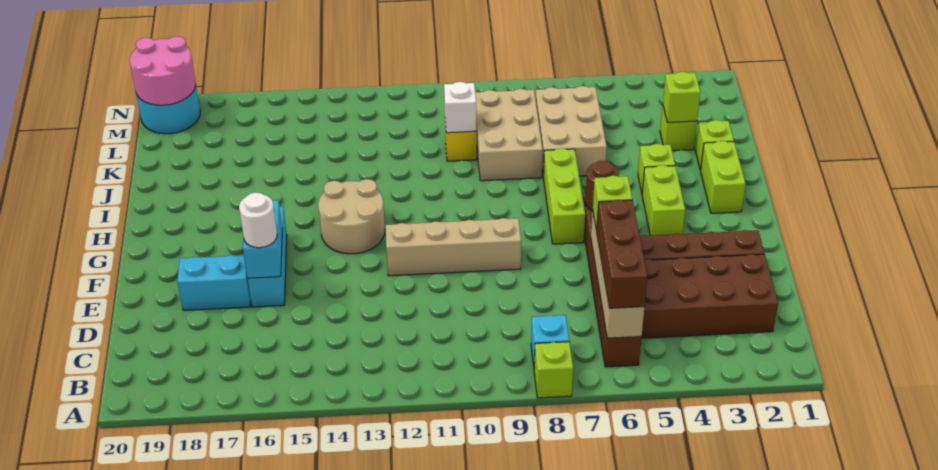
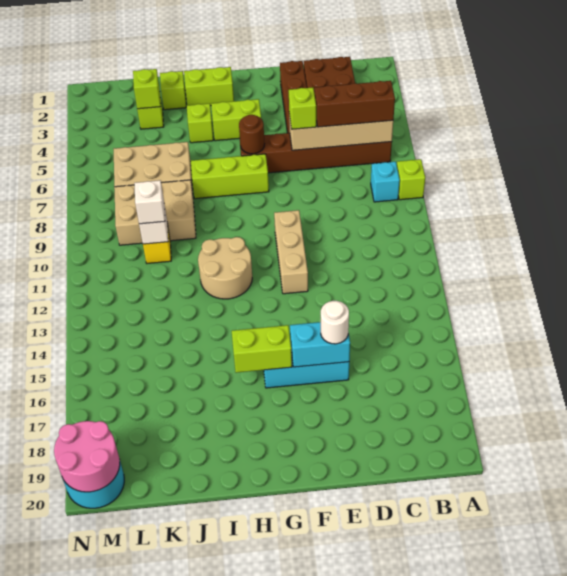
cyan brick E17:E18 level 1 -> none
tan brick F9:F12 level 1 -> tan brick F10:F12 level 1
tan round brick G13:H14 level 1 -> tan round brick H11:I12 level 1
none -> lime brick G16:H16 level 2
none -> white brick K10 level 3

